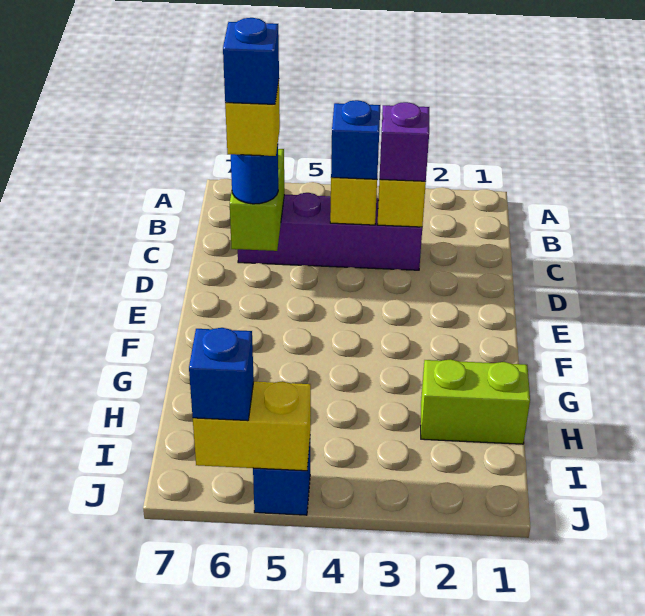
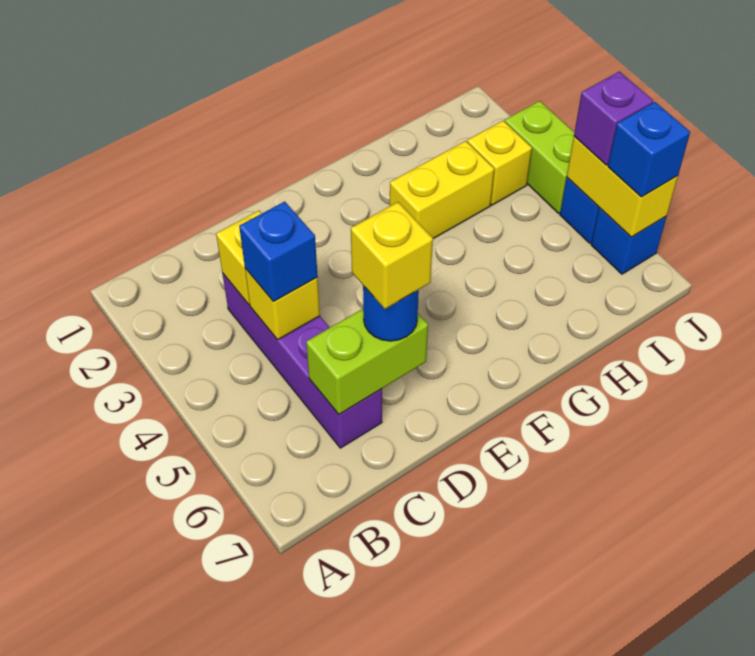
purple brick C3 level 3 -> purple brick J5 level 3
blue brick D6 level 5 -> blue brick J6 level 1
none -> yellow brick G3:H3 level 1
lime brick H1:H2 level 1 -> lime brick J3:J4 level 1
none -> yellow brick I3 level 1

